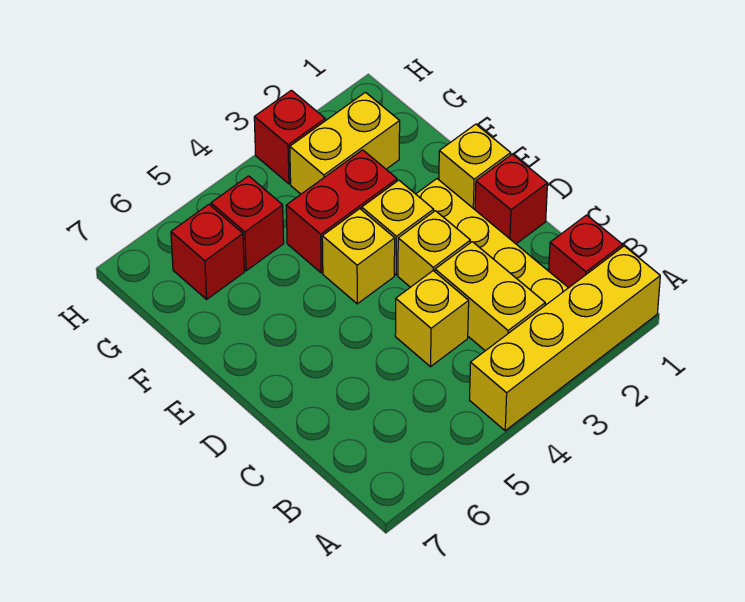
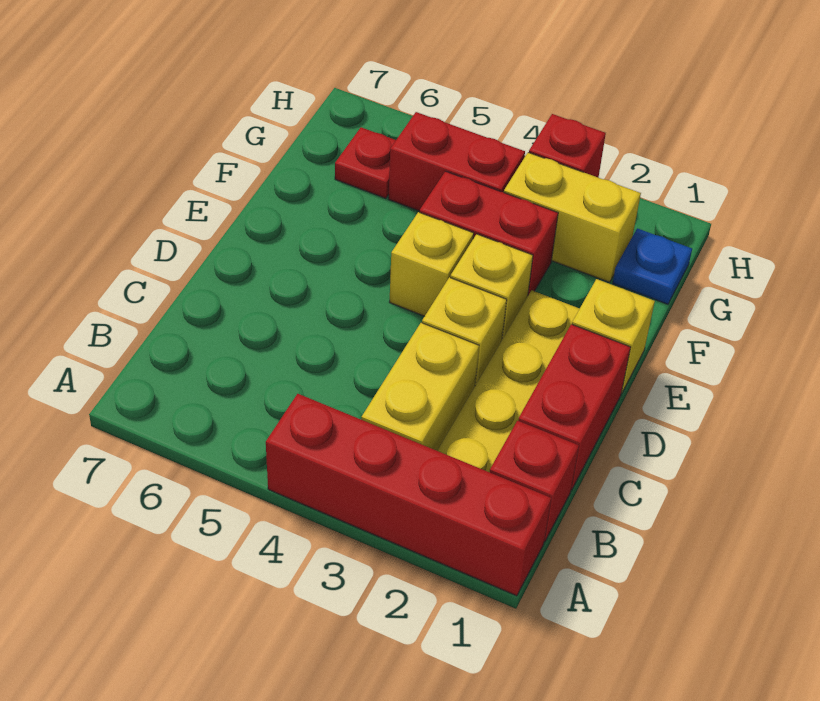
yellow brick A1:A4 level 1 -> red brick A1:A4 level 1
yellow brick C4 level 1 -> none
red brick D1 level 1 -> red brick C1:D1 level 1
none -> blue plate G1 level 1
red brick G5 level 1 -> red brick G4:G5 level 1
red brick G6 level 1 -> red plate G6 level 1

